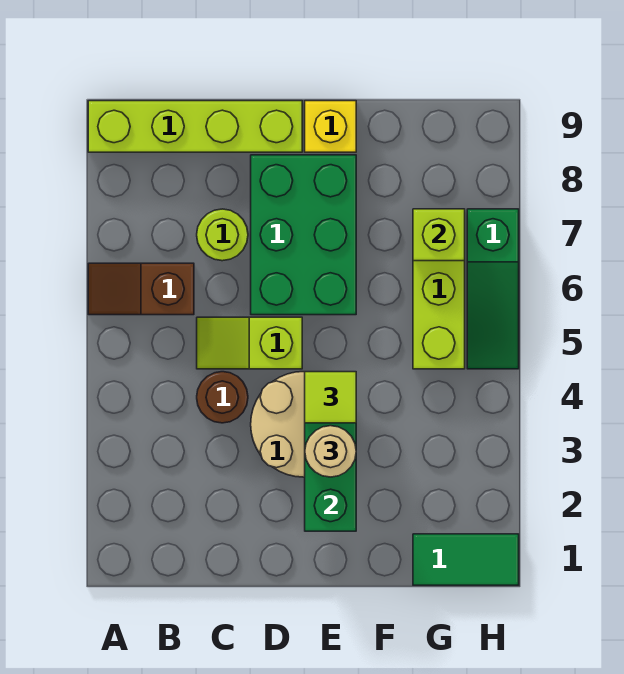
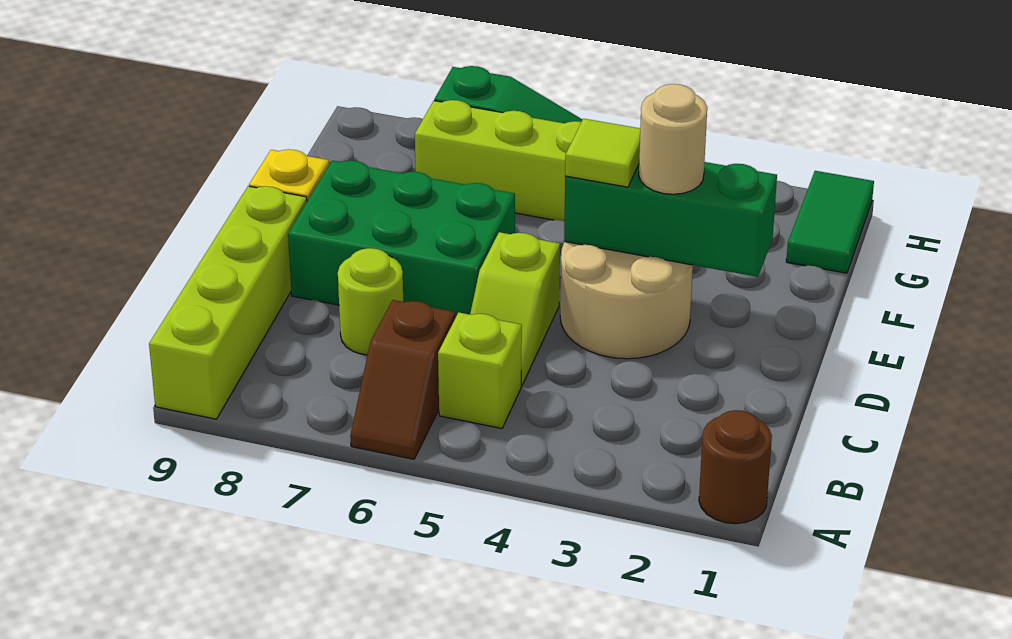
brown round brick C4 level 1 -> brown round brick A1 level 1
lime brick G7 level 2 -> lime brick B5 level 1

